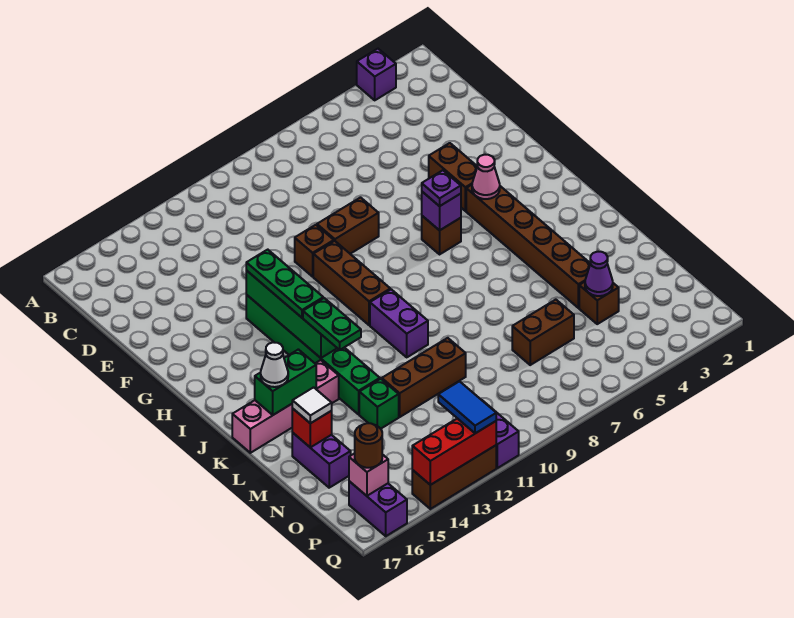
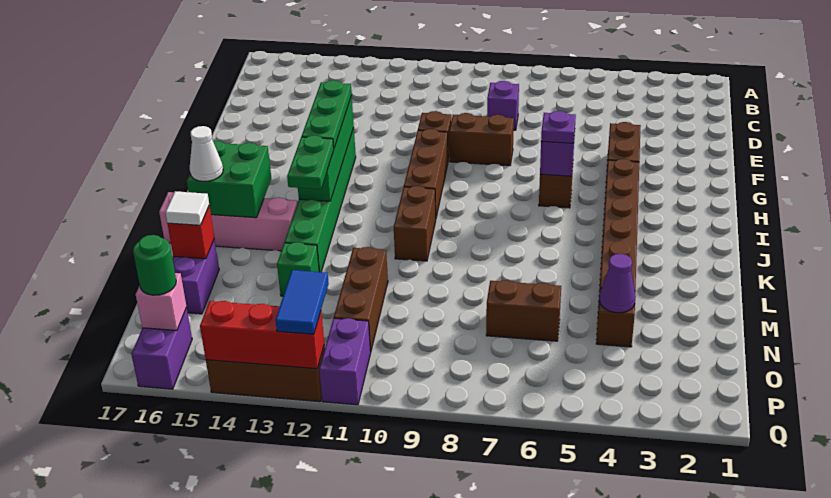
purple brick A3 level 1 -> purple brick D8 level 1
pink cone H4 level 2 -> none
purple brick J10:K10 level 1 -> brown brick J10:K10 level 1
green brick K15:K16 level 2 -> green brick J15:K16 level 2
brown brick M10:M12 level 1 -> brown brick M11:O11 level 1
brown round brick P16 level 3 -> green round brick P16 level 3

